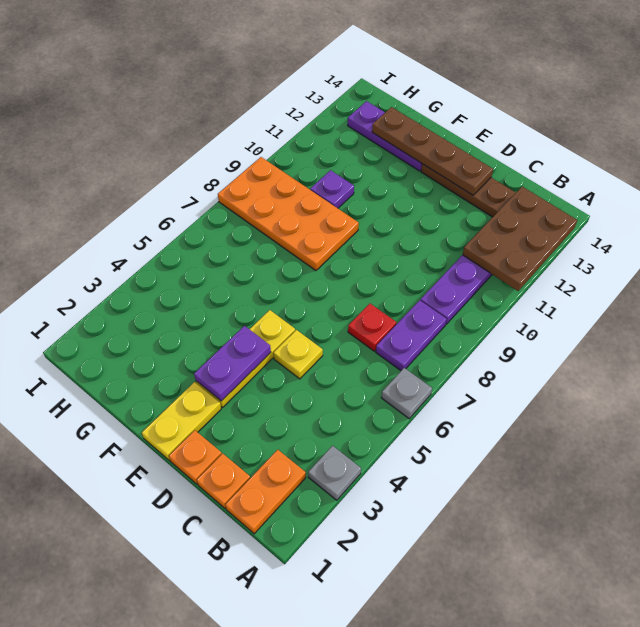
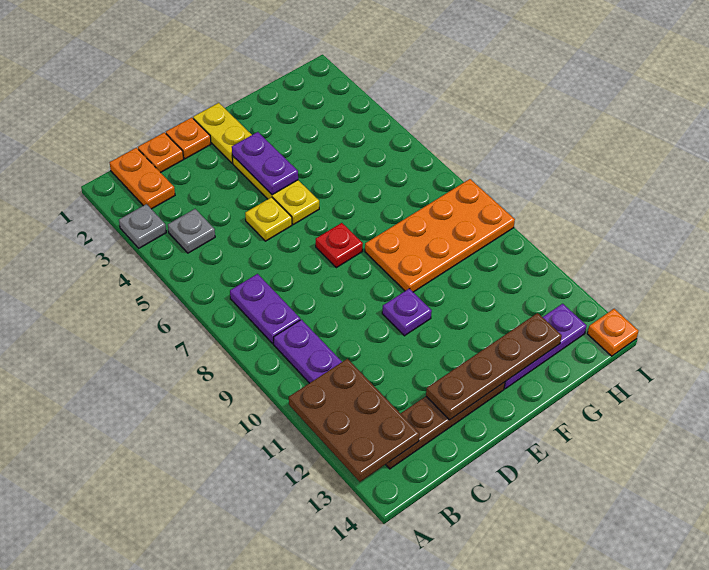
grey plate A6 level 1 -> grey plate B4 level 1
red plate C7 level 1 -> red plate E7 level 1
purple plate G10 level 1 -> purple plate E10 level 1
none -> orange plate I14 level 1

